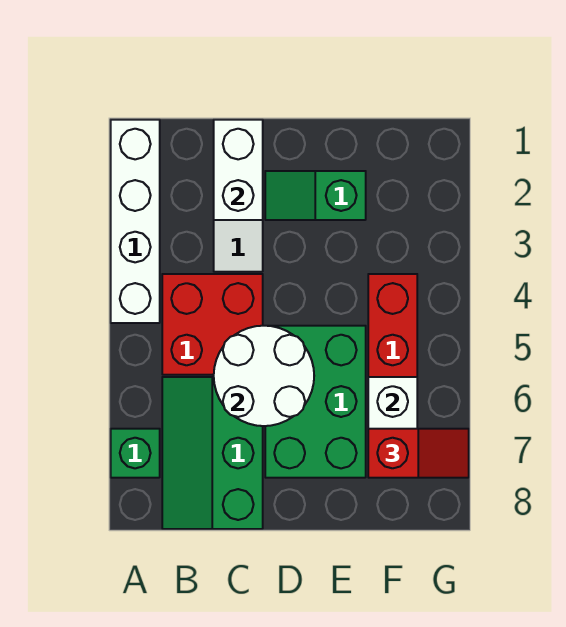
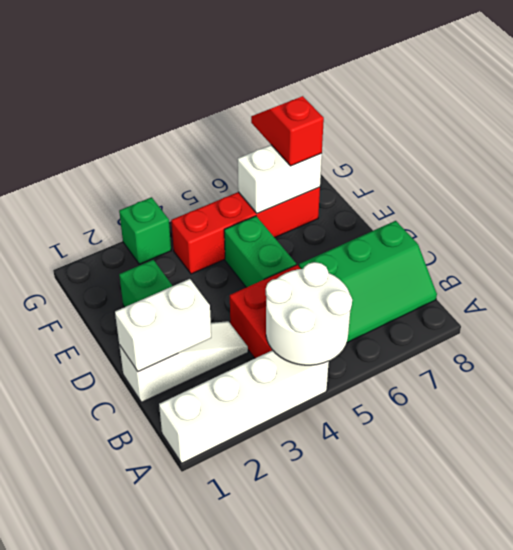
green brick A7 level 1 -> green brick G3 level 1
white round brick C5:D6 level 2 -> white round brick A4:B5 level 2
green brick D5:E7 level 1 -> green brick D5:E5 level 1

